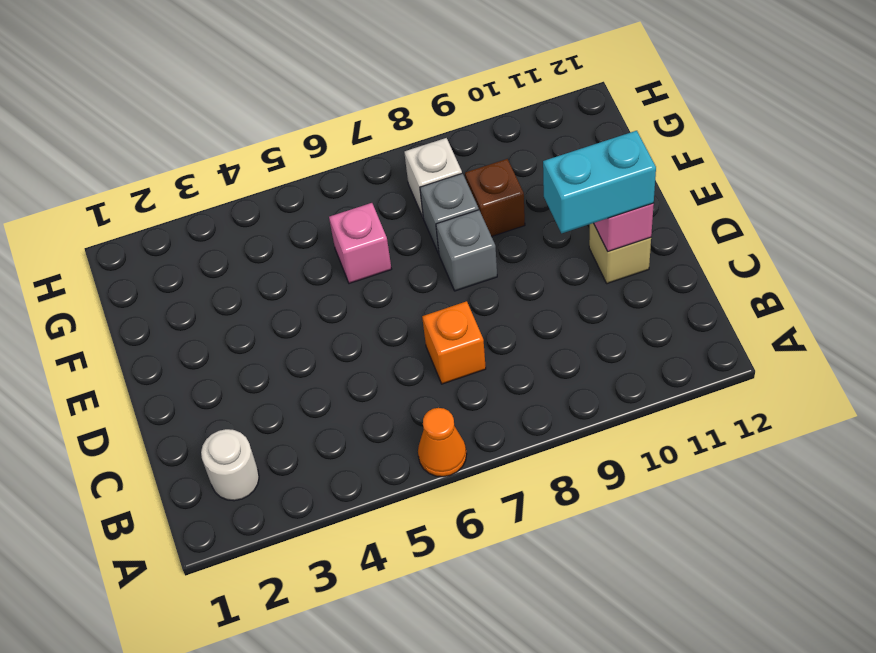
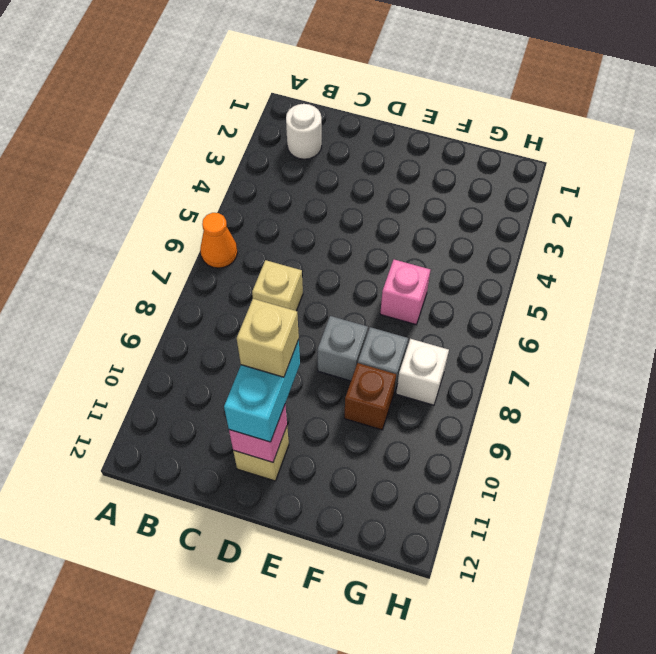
orange brick C7 level 1 -> tan brick C7 level 1
none -> tan brick D10 level 4

